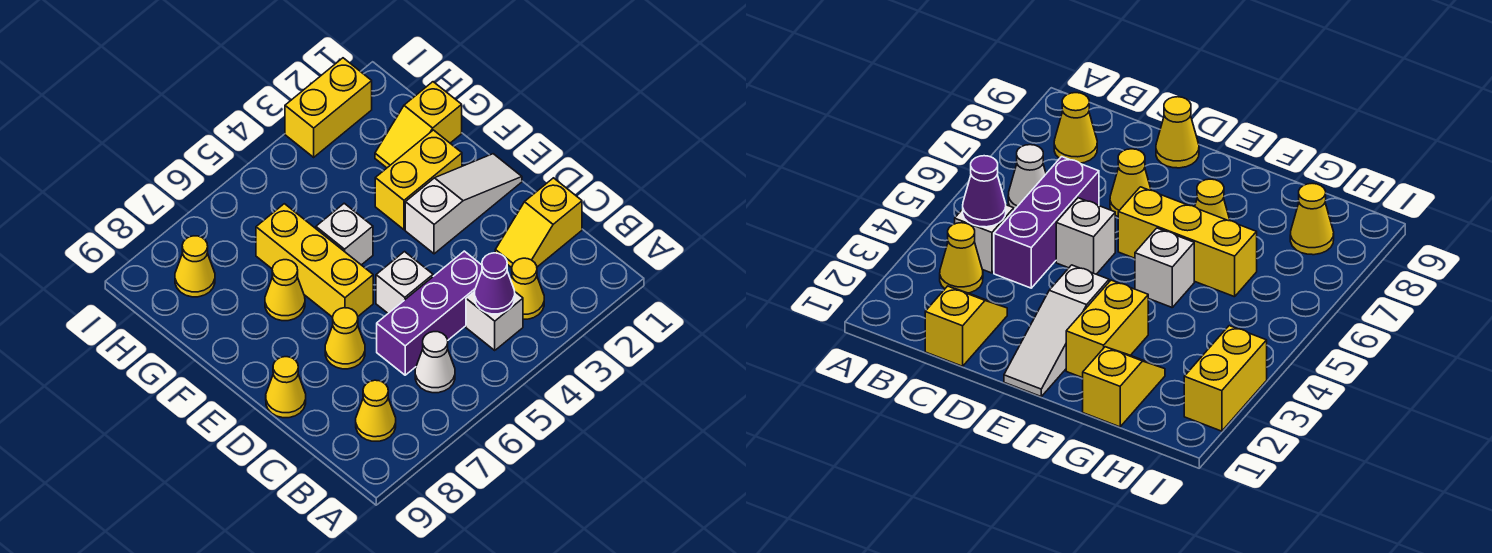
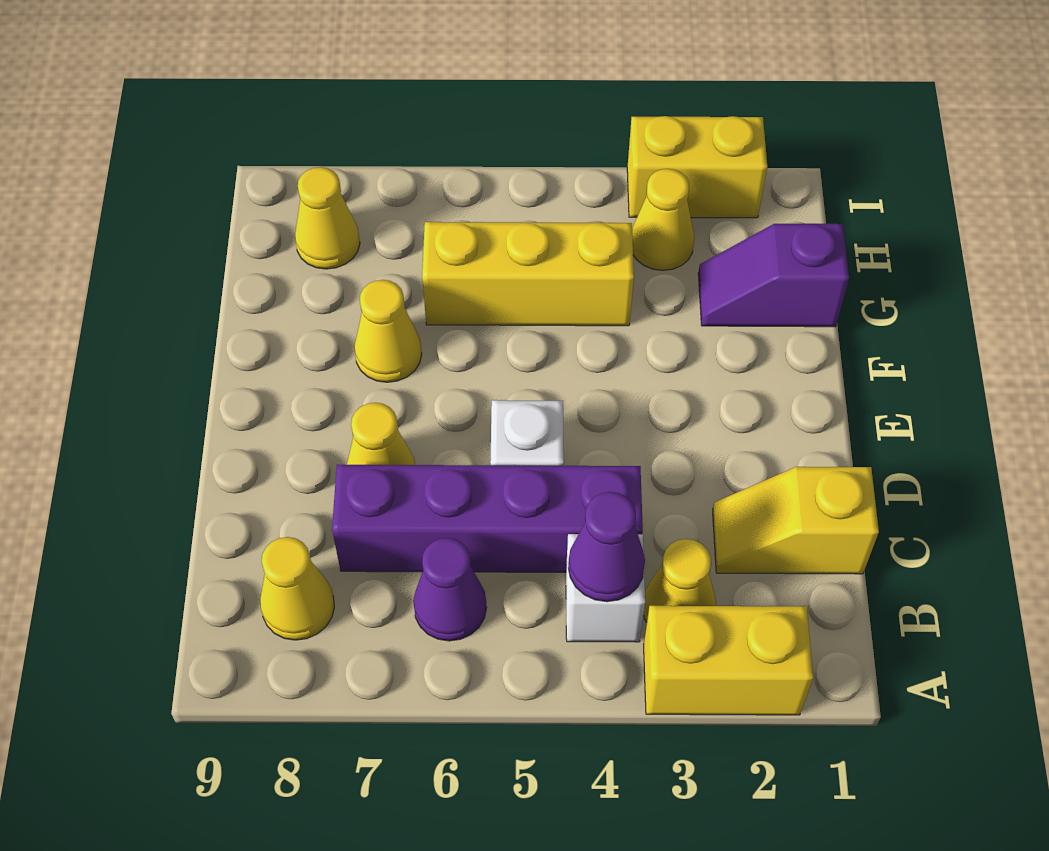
white cone B6 level 1 -> purple cone B6 level 1
purple brick C4:C6 level 1 -> purple brick C4:C7 level 1
yellow cone D9 level 1 -> yellow cone H3 level 1
white slope E1:E3 level 1 top 3 -> none
yellow brick E6:G6 level 1 -> yellow brick G4:G6 level 1
yellow brick F2:F3 level 1 -> yellow brick A2:A3 level 1
white brick F5 level 1 -> none
yellow slope G1:G2 level 1 top 1 -> purple slope G1:G2 level 1 top 1

